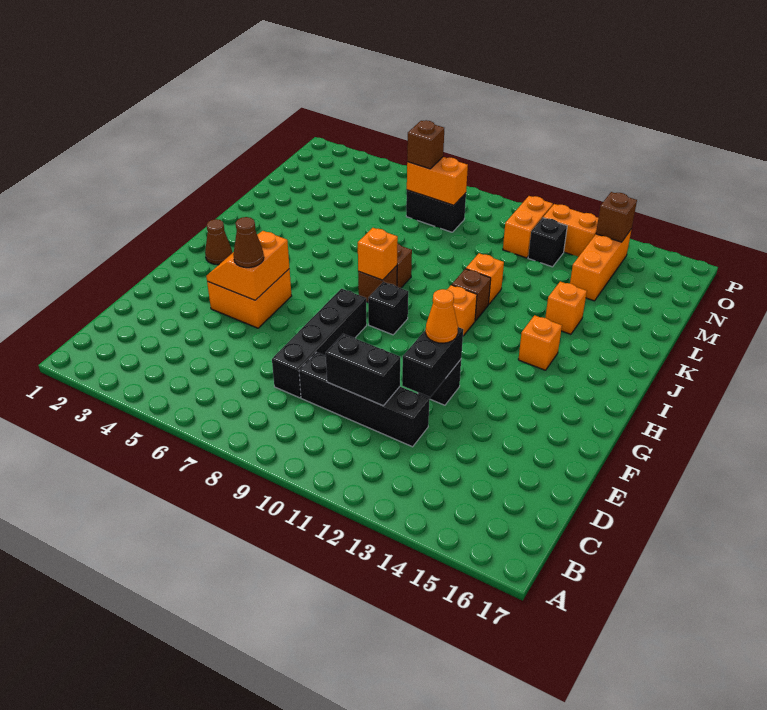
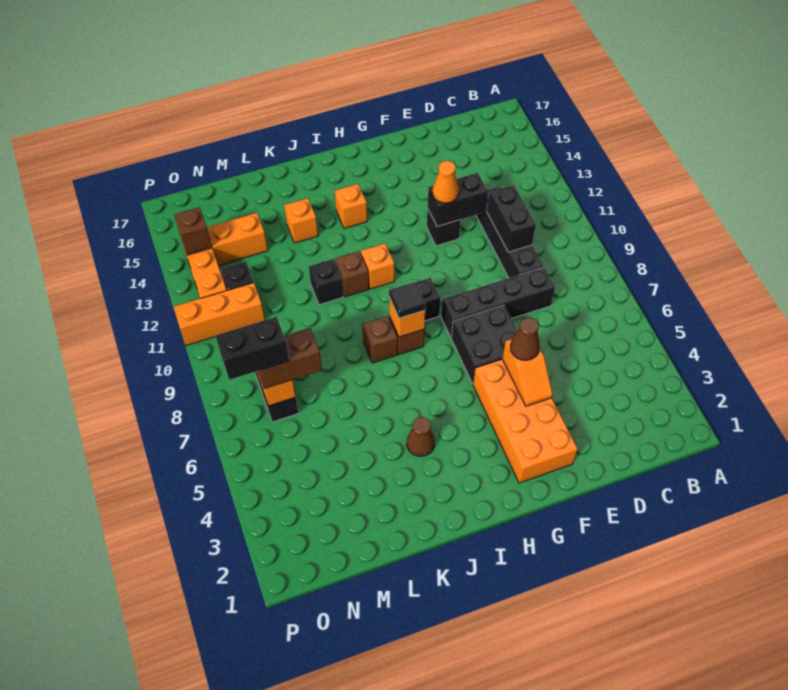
orange brick F4:G5 level 1 -> orange brick F2:G5 level 1
orange slope F4:G5 level 2 top 5 -> orange slope F4:F5 level 2 top 5
none -> black brick F6:G7 level 1
brown cone H2 level 1 -> brown cone J4 level 1
none -> black tile I8 level 3
orange brick K11 level 1 -> black brick K11 level 1
brown brick N7 level 3 -> brown brick M7:N7 level 3
none -> black brick N7:O7 level 4
orange brick N11:O11 level 1 -> orange brick N11:P11 level 1

